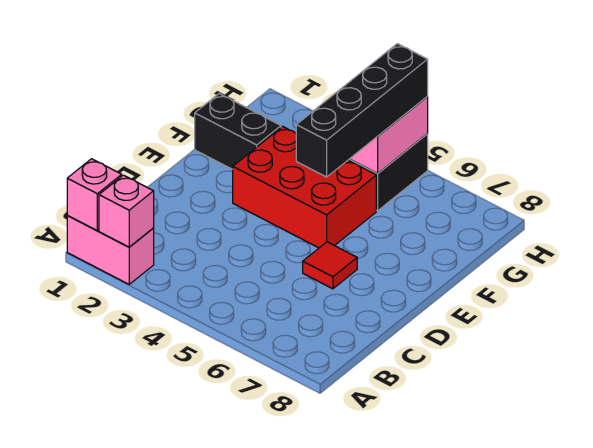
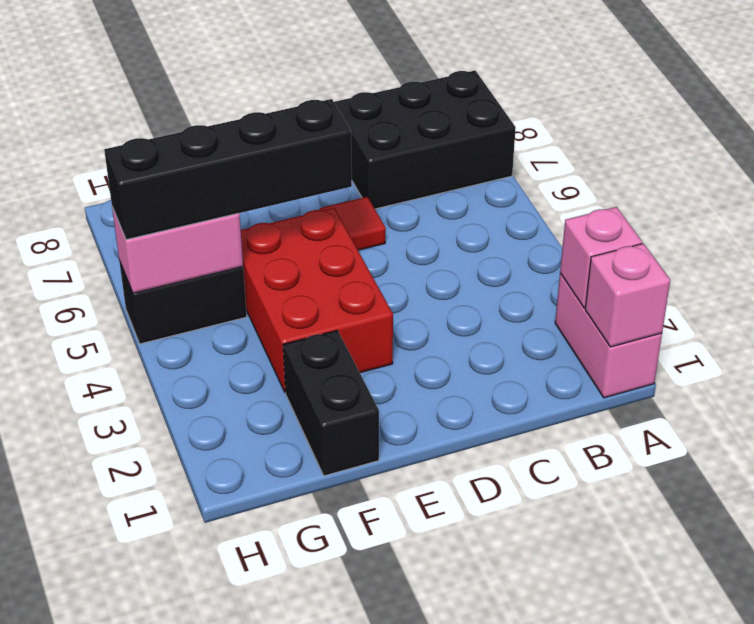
none -> black brick A7:C8 level 1

